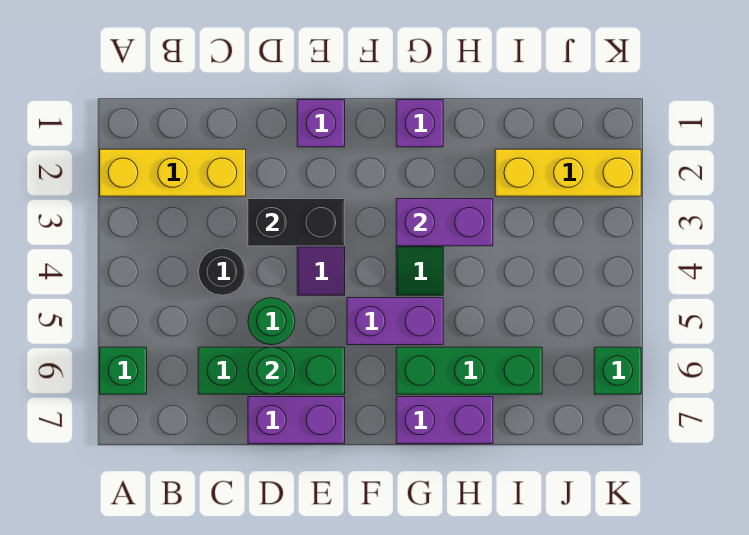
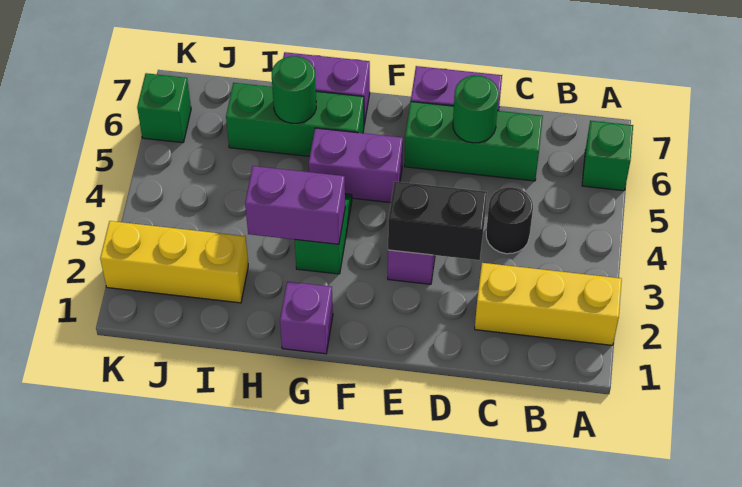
green round brick D5 level 1 -> green round brick H6 level 2
purple brick E1 level 1 -> none

